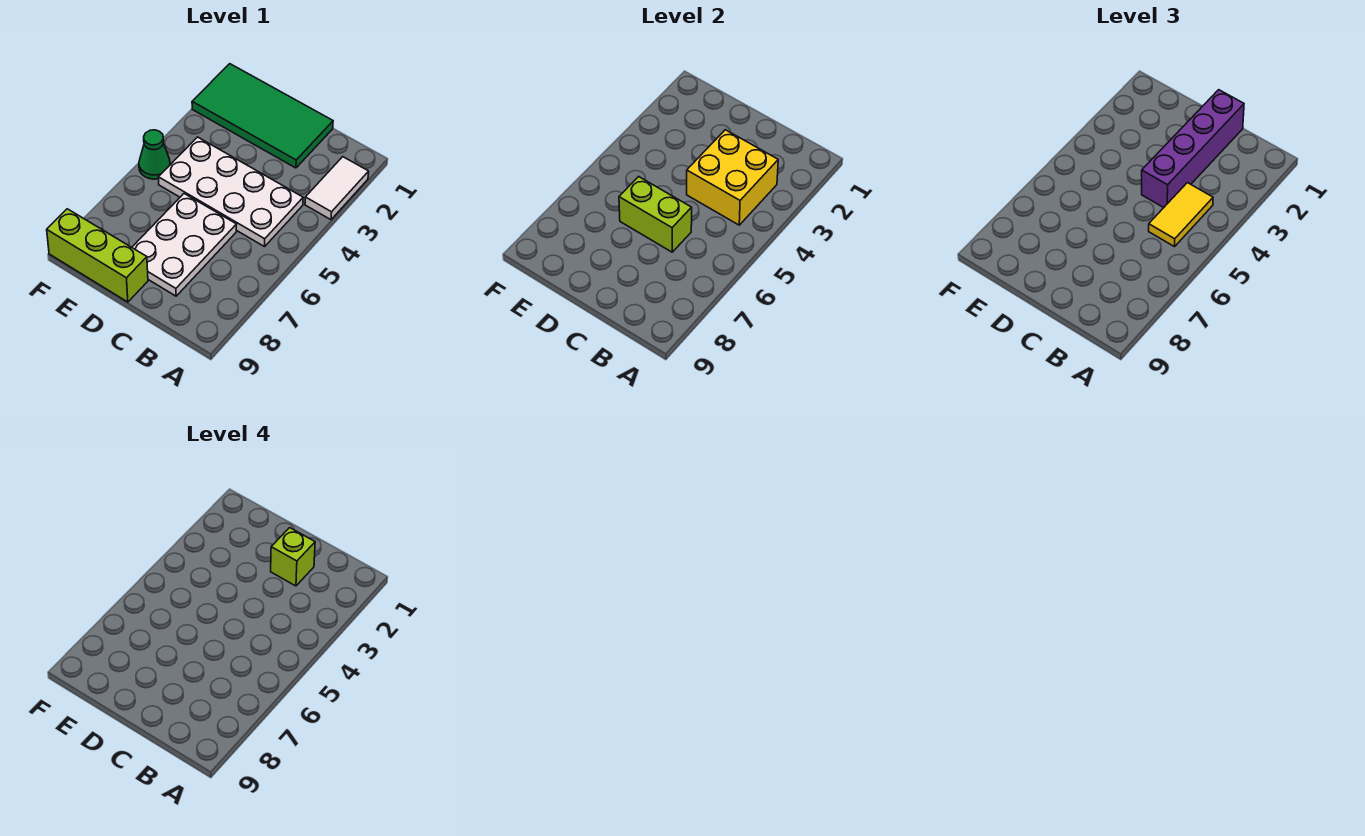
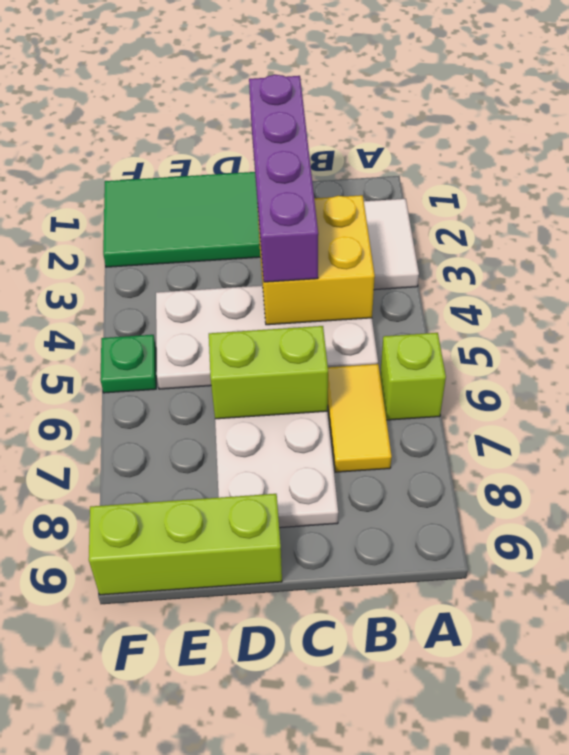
yellow tile B4:B5 level 3 -> yellow tile B6:B7 level 1
lime brick C2 level 4 -> lime brick A6 level 1
green cone F5 level 1 -> green plate F5 level 1

